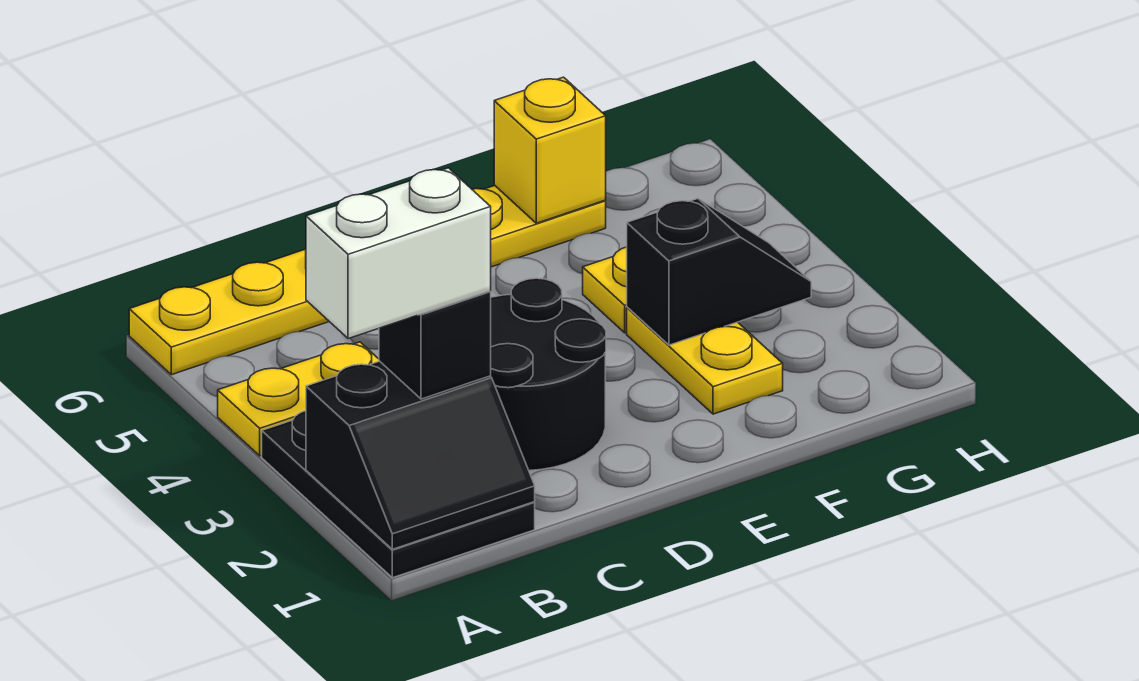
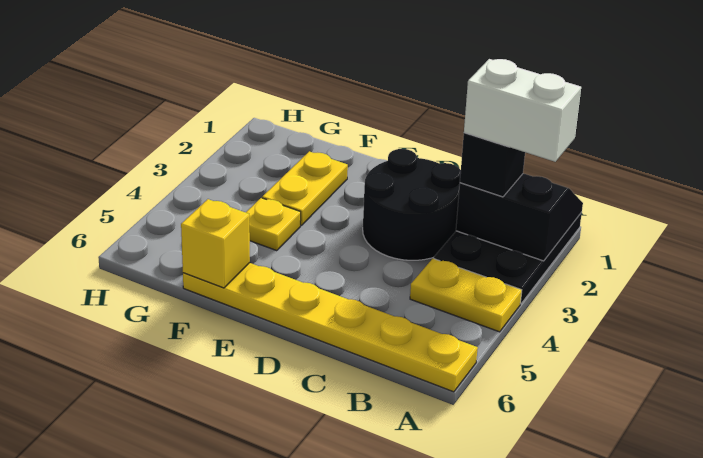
black slope F3:G3 level 2 top F -> none

